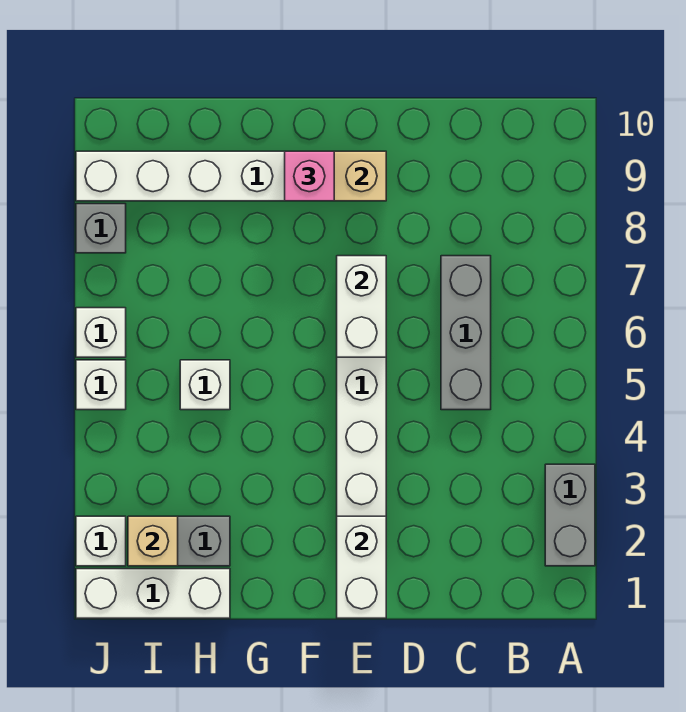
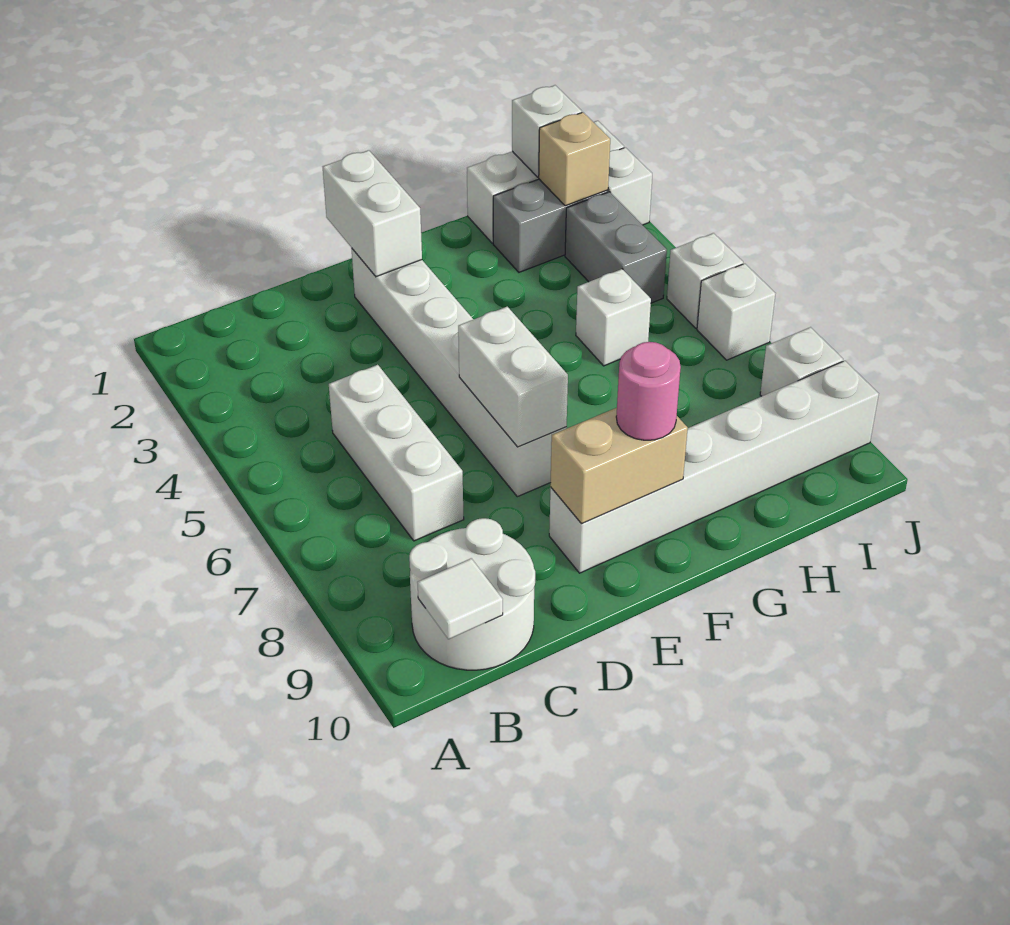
grey brick A2:A3 level 1 -> grey brick I3:I4 level 1
none -> white round brick B9:C10 level 1
none -> white tile B10 level 2
grey brick C5:C7 level 1 -> white brick C5:C7 level 1
pink brick F9 level 3 -> pink round brick F9 level 3
none -> white brick I1 level 2
grey brick J8 level 1 -> white brick J8 level 1

